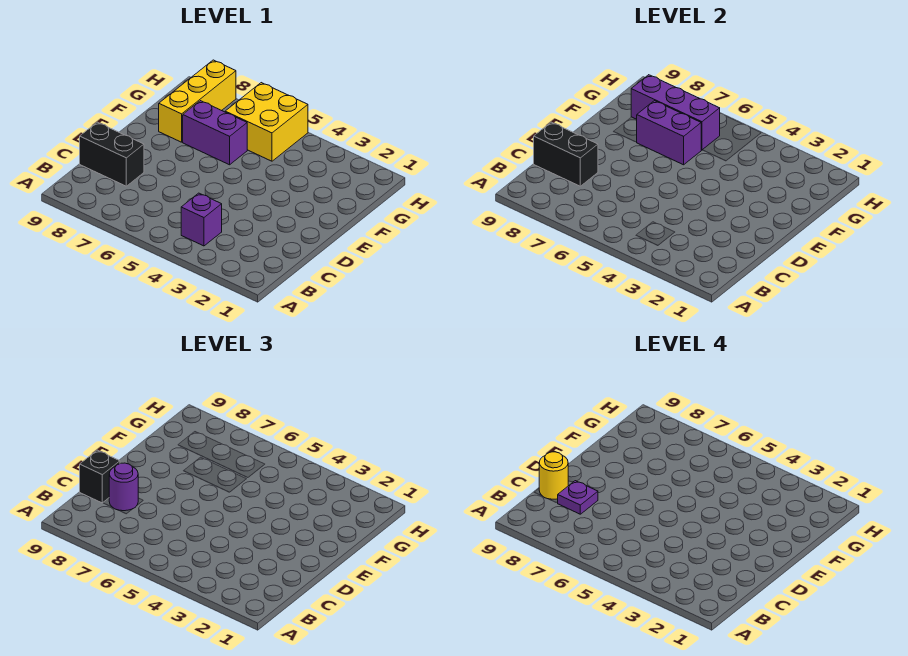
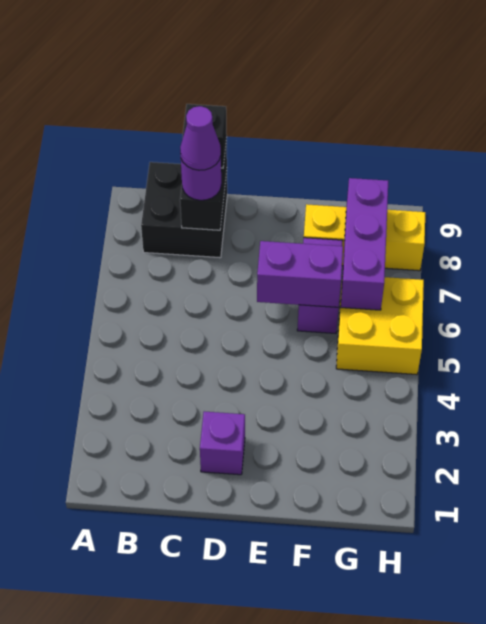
purple brick B4 level 1 -> purple brick D2 level 1
black brick C8:C9 level 1 -> black brick B8:C9 level 1
purple plate C8 level 4 -> purple cone C8 level 4
yellow round brick C9 level 4 -> none
purple brick F6:F7 level 2 -> purple brick E6:F6 level 2

